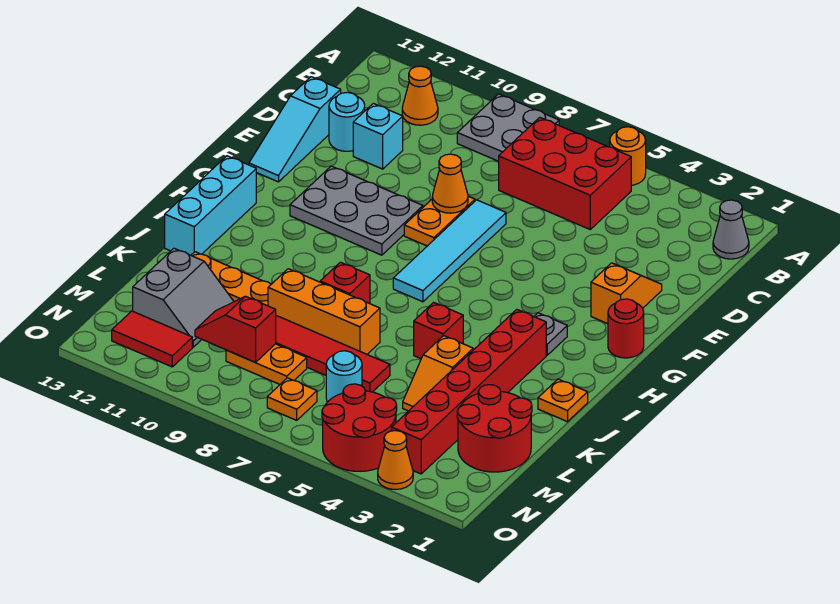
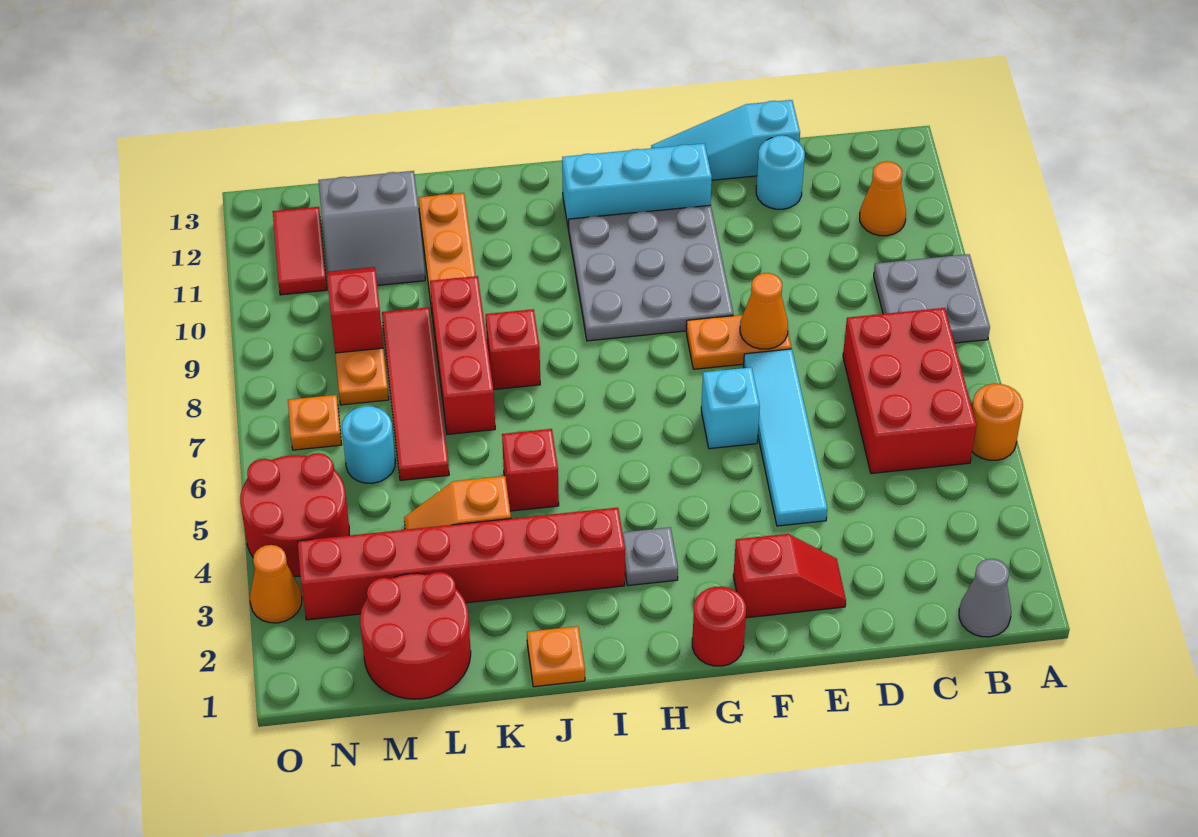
cyan brick D11 level 1 -> cyan brick F6 level 1
orange slope E2:F2 level 1 top F -> red slope E2:F2 level 1 top F
cyan tile E7:H7 level 1 -> cyan tile E4:E7 level 1
grey plate F9:G11 level 1 -> grey plate F9:H11 level 1
cyan brick H13:J13 level 1 -> cyan brick F12:H12 level 1
orange brick K7:K9 level 1 -> red brick K7:K9 level 1

